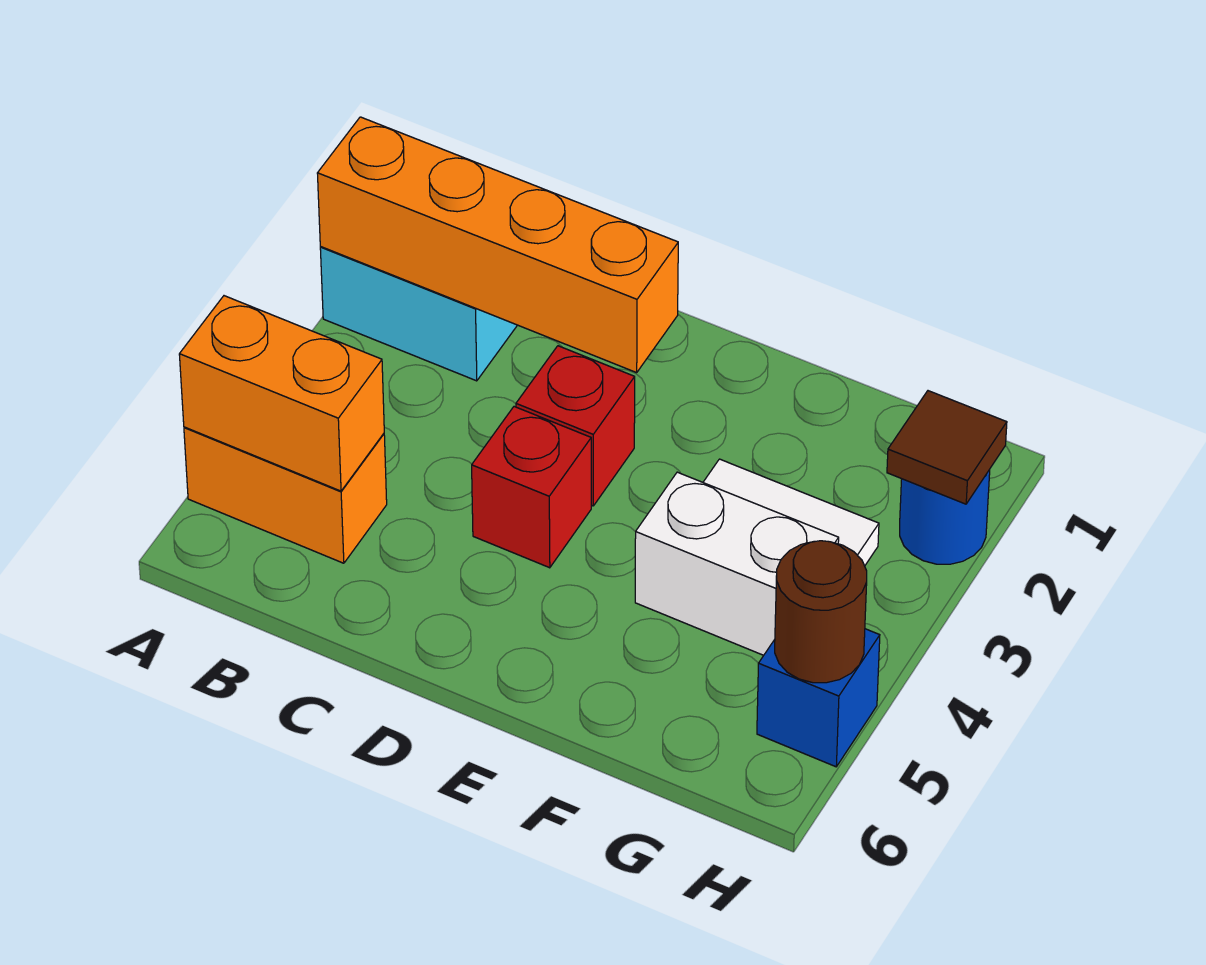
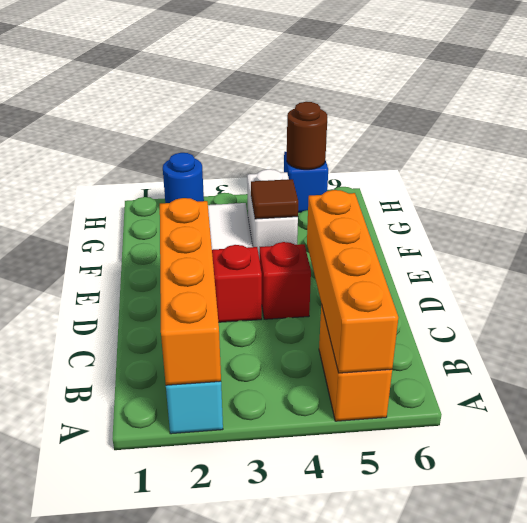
orange brick A5:B5 level 2 -> orange brick A5:D5 level 2
brown tile H2 level 2 -> brown tile F4 level 2

